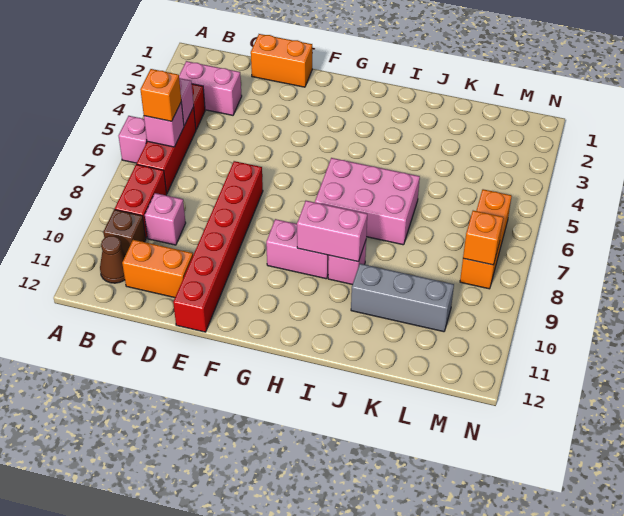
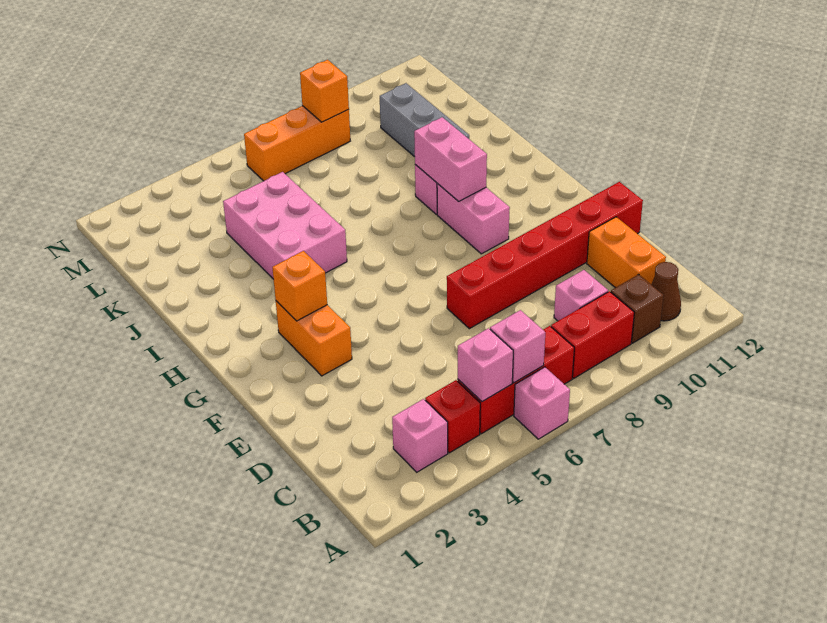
pink brick B3:C3 level 1 -> pink brick B3 level 1
orange brick B6 level 3 -> orange brick G3 level 2
orange brick D1:E1 level 1 -> orange brick F3:G3 level 1
pink brick H6:J7 level 1 -> pink brick I4:K5 level 1

